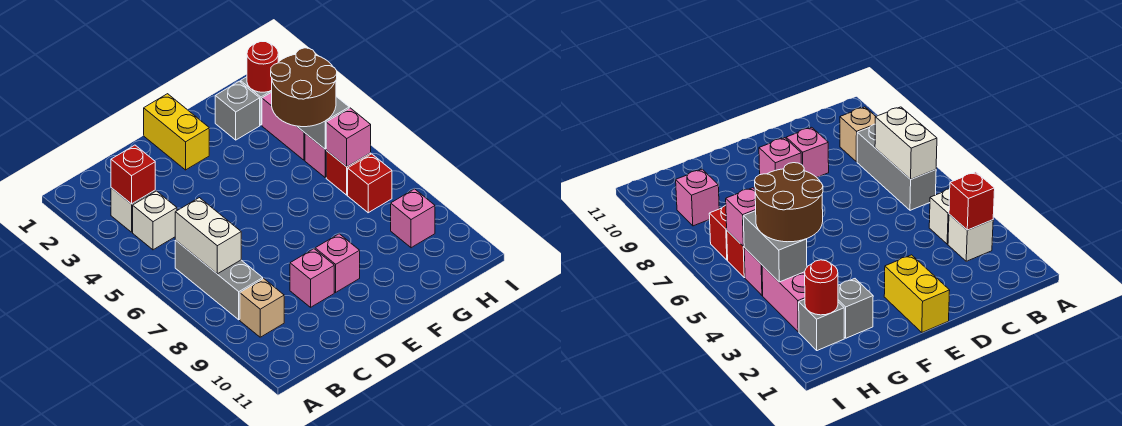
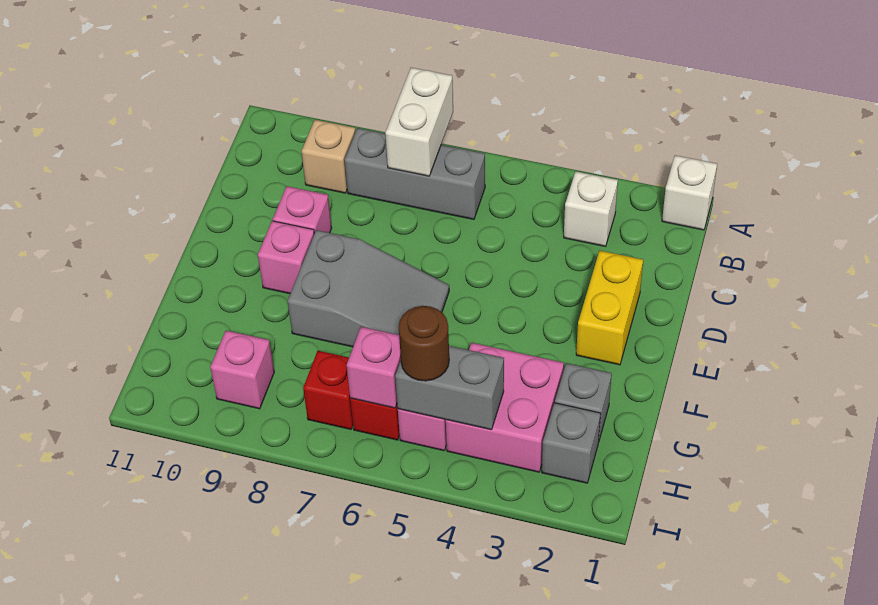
red brick B3 level 2 -> none
white brick B4 level 1 -> white brick A1 level 1
white brick B6:B7 level 2 -> white brick A7:B7 level 2
yellow brick E1:E2 level 1 -> yellow brick D2:E2 level 1
none -> grey slope E6:F8 level 1 top 8
brown round brick G4:H5 level 3 -> brown round brick H5 level 3
red round brick H2 level 2 -> none
pink brick H3:H4 level 1 -> pink brick G3:H4 level 1

